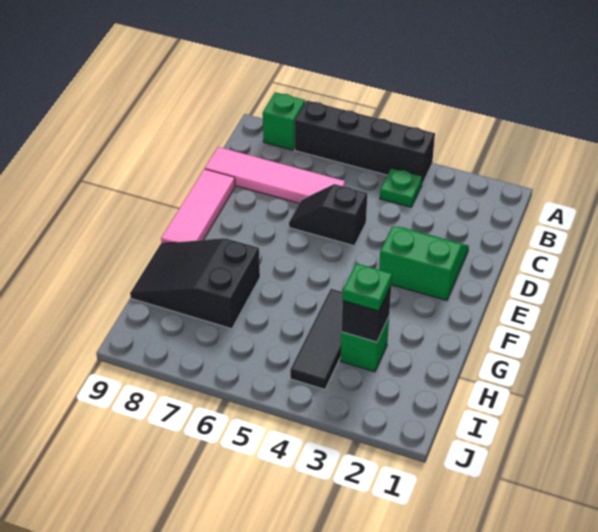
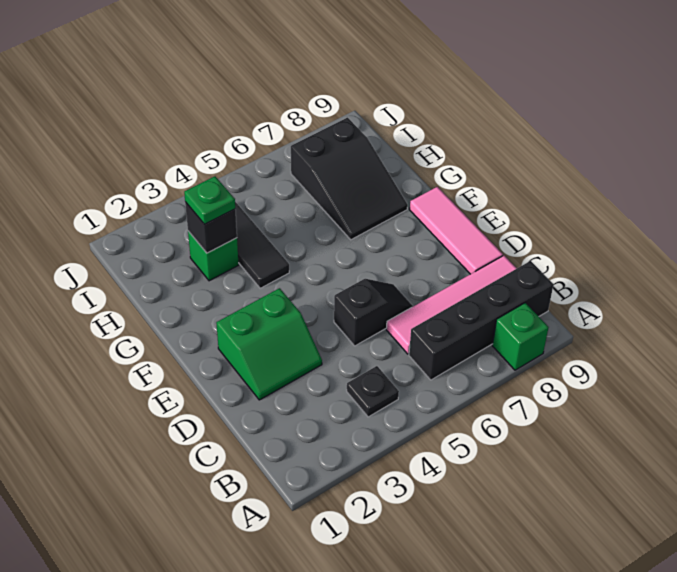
black brick A4:A7 level 1 -> black brick B6:B9 level 1
green plate B4 level 1 -> black plate B4 level 1
black slope G7:H9 level 1 top 7 -> black slope G7:I8 level 1 top I

